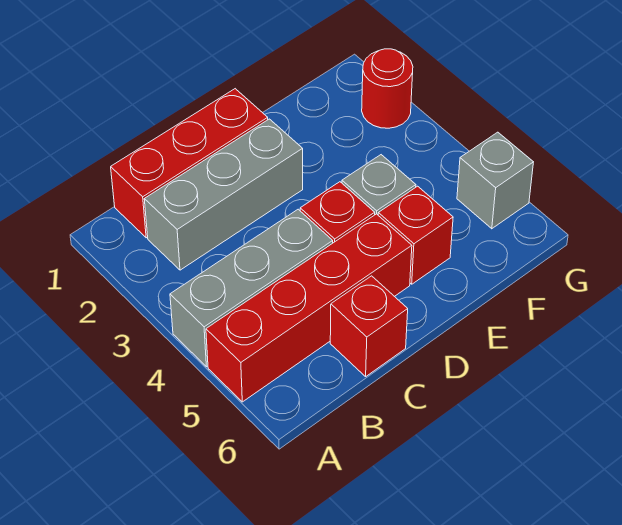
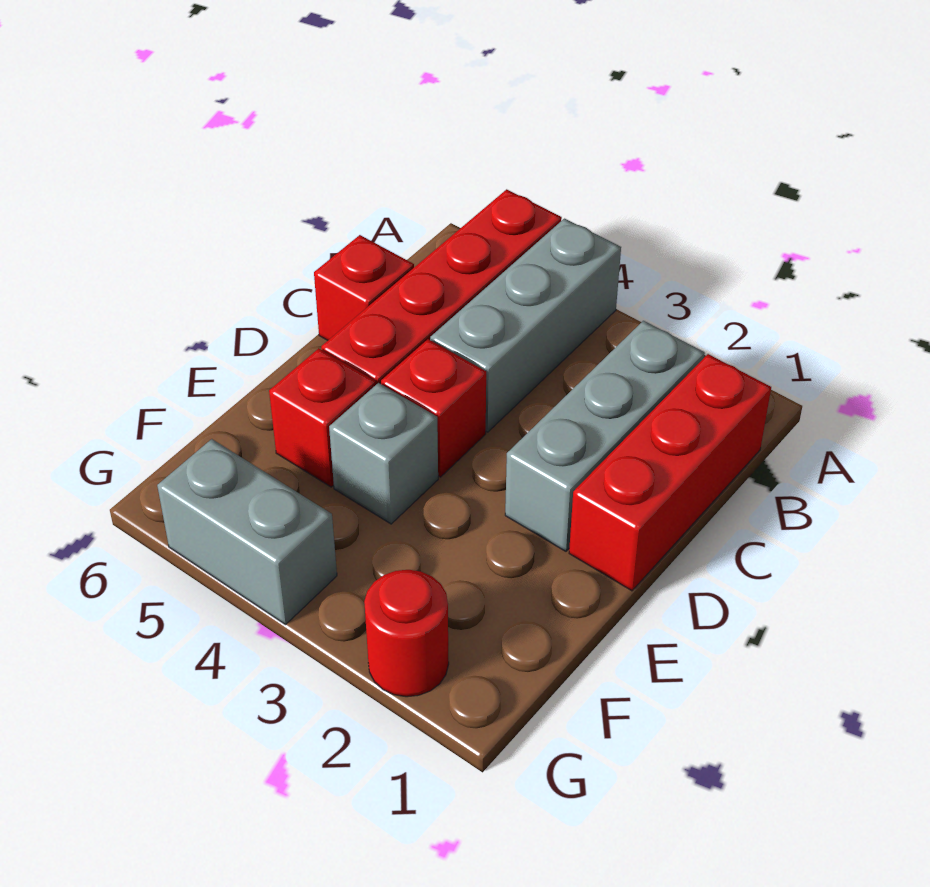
grey brick G5 level 1 -> grey brick G4:G5 level 1

